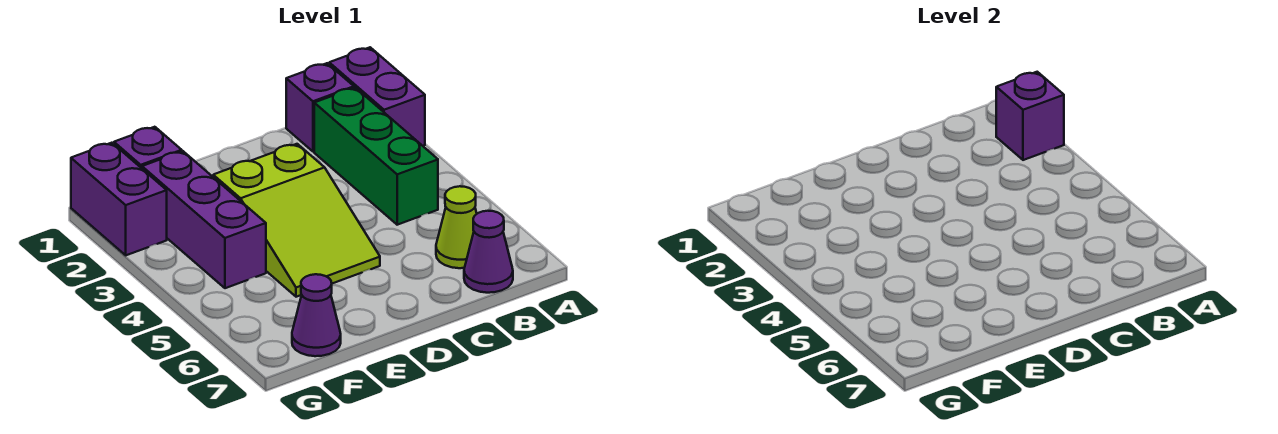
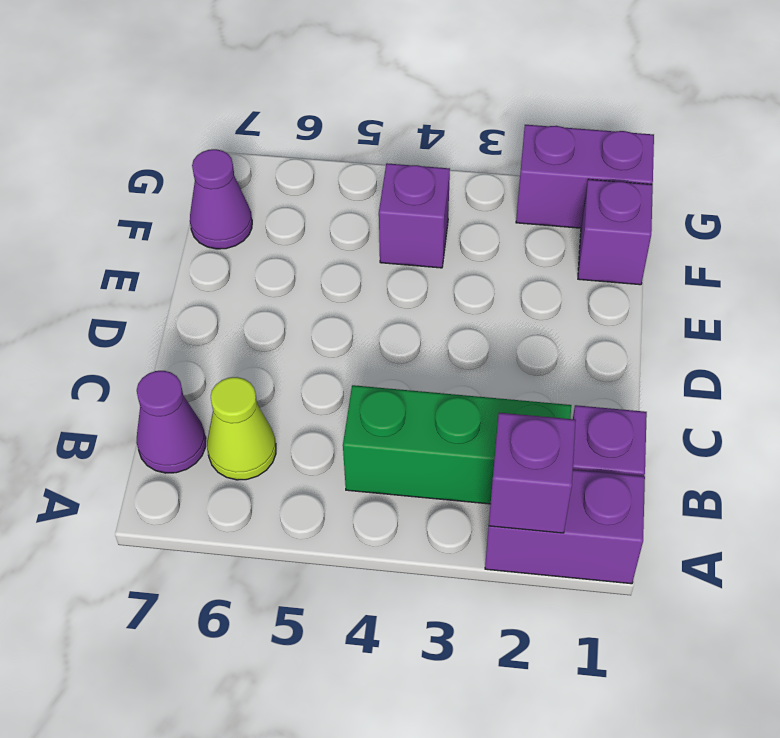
lime slope D3:E5 level 1 top 3 -> none
purple brick F2:F4 level 1 -> purple brick F4 level 1

